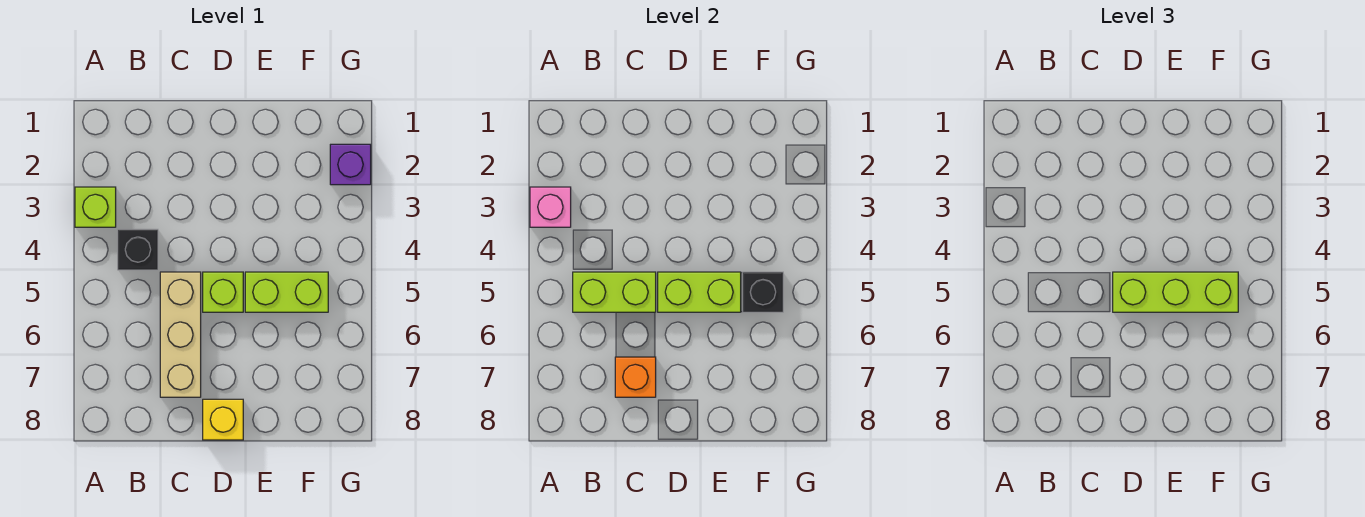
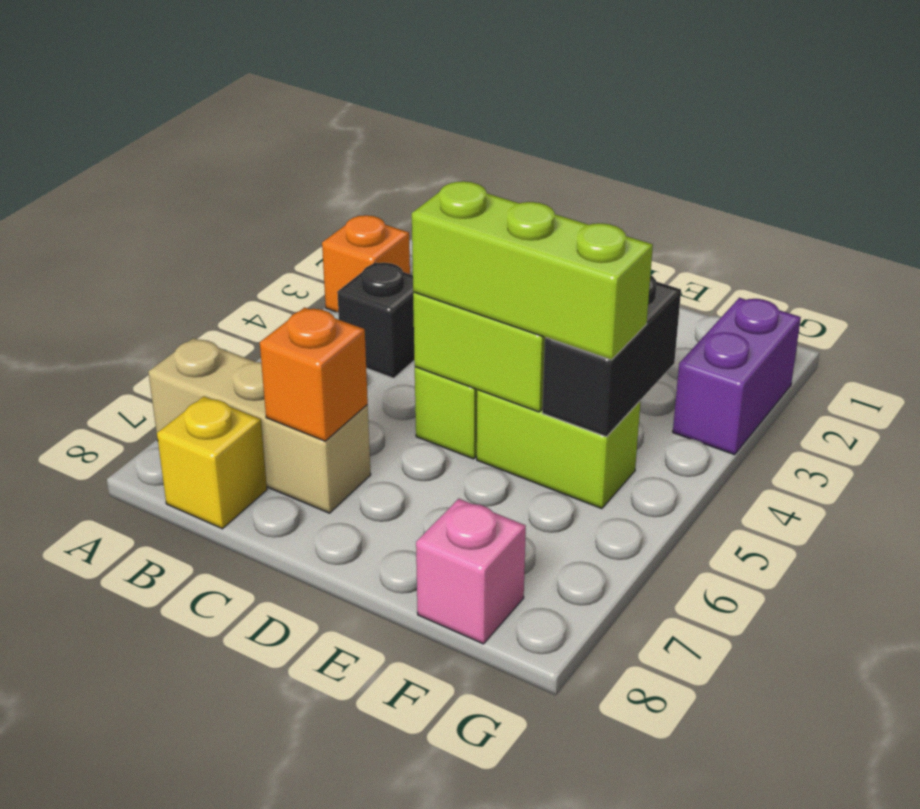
lime brick A3 level 1 -> orange brick A3 level 1
pink brick A3 level 2 -> pink brick F8 level 1
lime brick B5:C5 level 2 -> none
tan brick C5:C7 level 1 -> tan brick A7:C7 level 1
yellow brick D8 level 1 -> yellow brick B8 level 1
black brick F5 level 2 -> black brick F4:F5 level 2
purple brick G2 level 1 -> purple brick G2:G3 level 1

